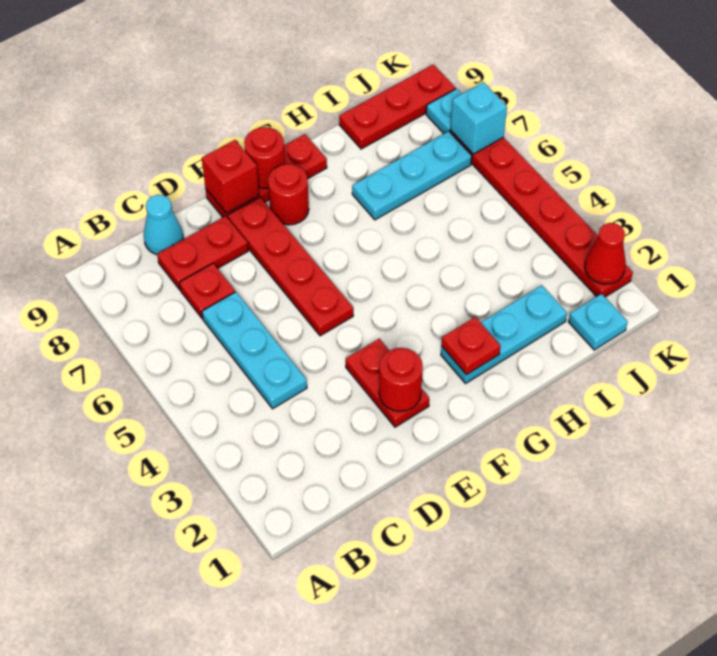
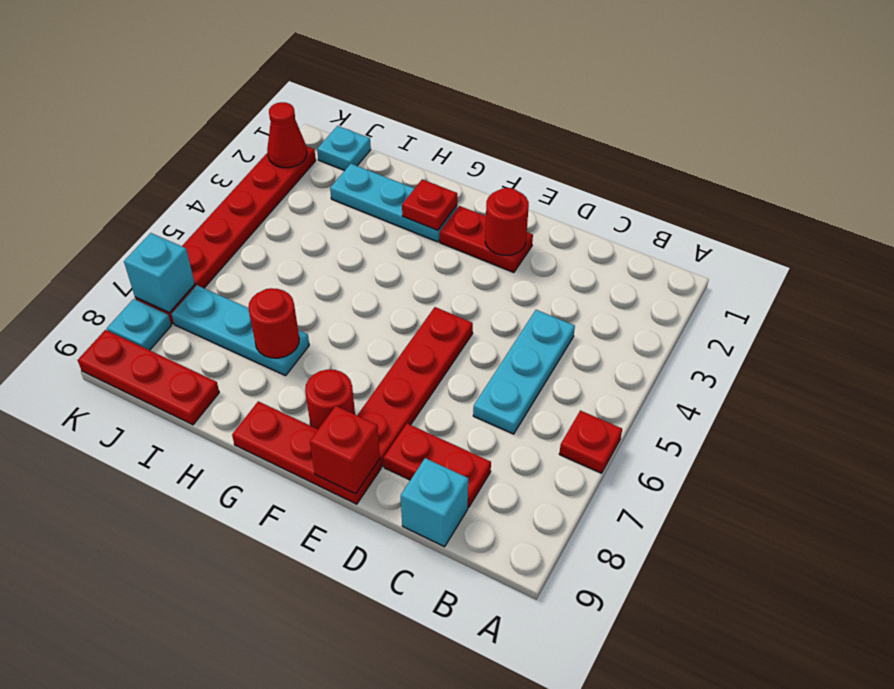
red plate C7 level 1 -> red plate A6 level 1
cyan cone C9 level 1 -> cyan brick C9 level 1
red plate E2:E3 level 1 -> red plate E2:F2 level 1
red round brick F9 level 2 -> red round brick H7 level 2

